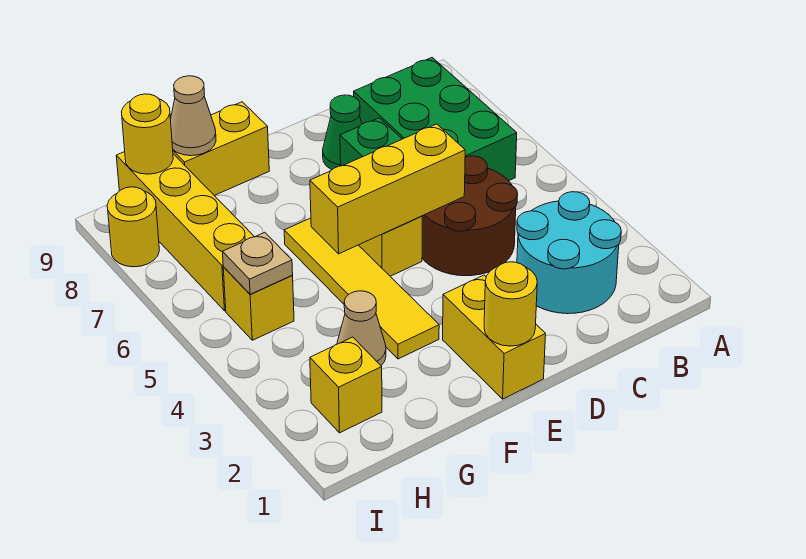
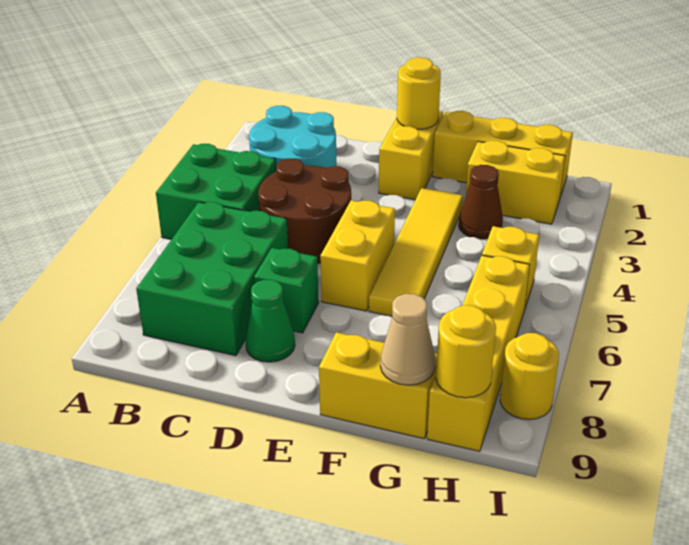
none -> green brick A4:B5 level 1
yellow brick D5:F5 level 2 -> yellow brick F1:H1 level 1
tan cone G3 level 1 -> brown cone G3 level 1
yellow brick H2 level 1 -> yellow brick G2:H2 level 1
tan plate H5 level 2 -> none

